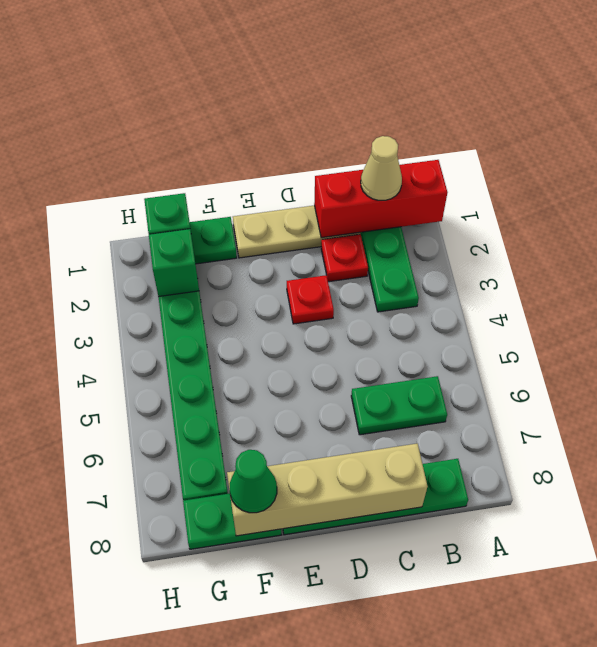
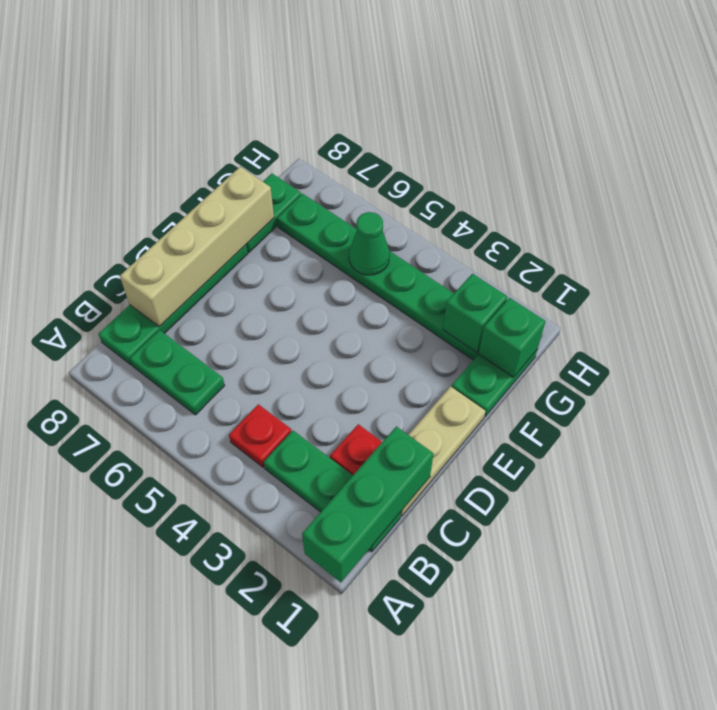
red brick A1:C1 level 2 -> green brick A1:C1 level 2
tan cone B1 level 3 -> none
green plate B6:C6 level 1 -> green plate B6:B7 level 1
red plate D3 level 1 -> red plate B4 level 1
green cone F8 level 3 -> green cone G5 level 2

